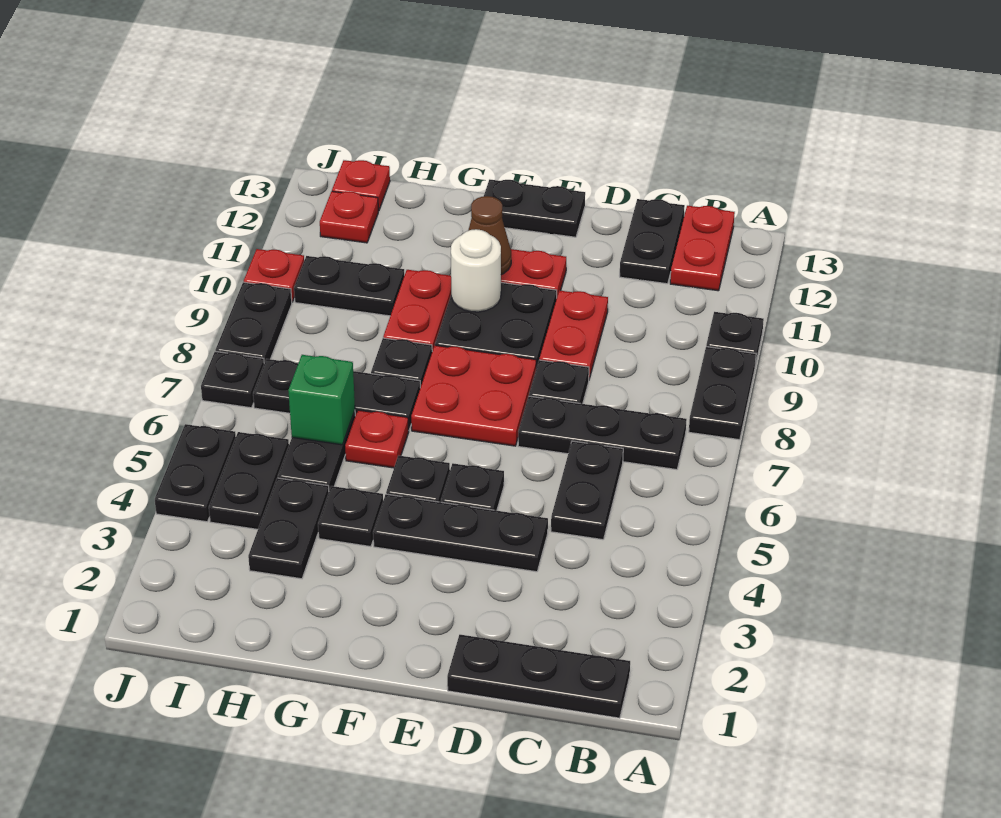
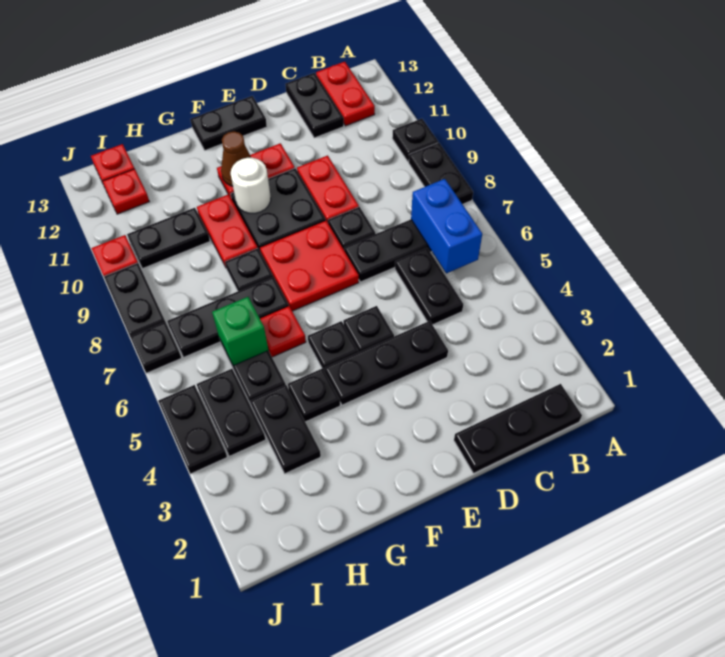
none -> blue brick B6:B7 level 2

